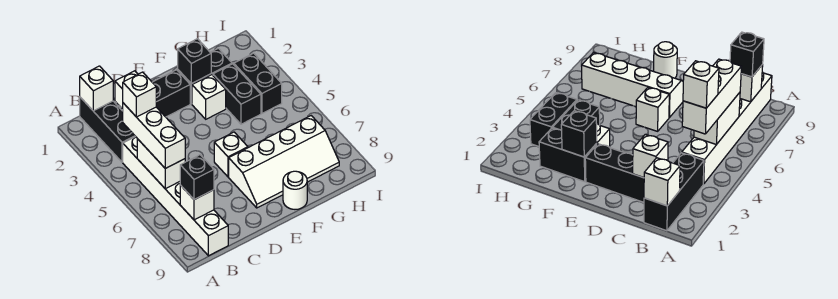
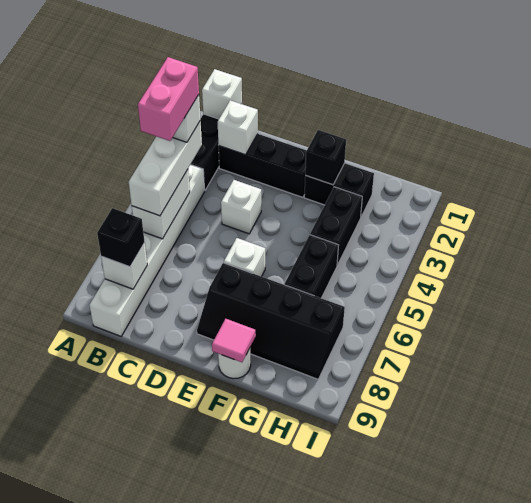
none -> pink brick B4:B5 level 5
white slope E7:H8 level 1 top 7 -> black slope E7:H8 level 1 top 7
white brick F3 level 1 -> white brick D4 level 1
none -> pink tile F9 level 2
black brick H3:H4 level 1 -> black brick G5:G6 level 1

